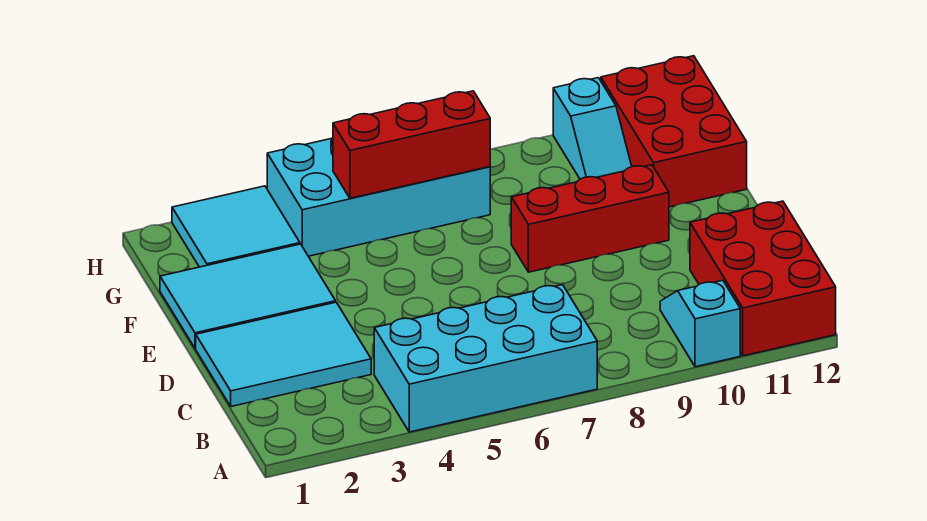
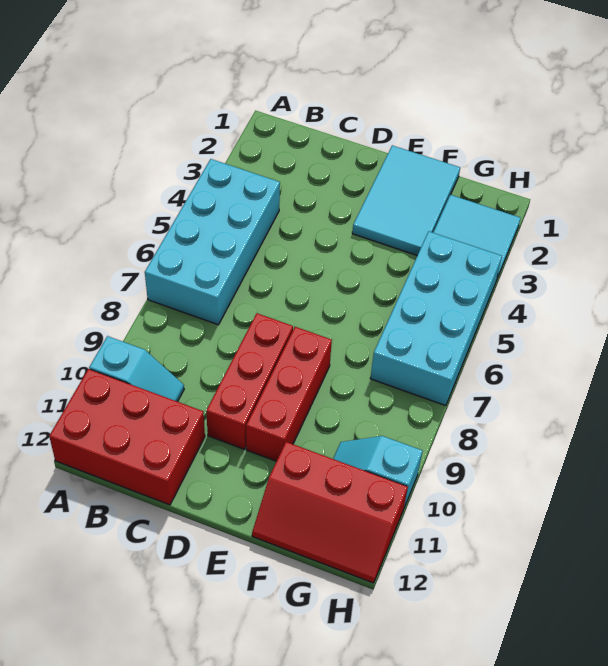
cyan tile C1:D3 level 1 -> none
red brick F11:H12 level 1 -> red slope F11:H12 level 1 top 11
red brick G5:G7 level 2 -> red brick D8:D10 level 1

